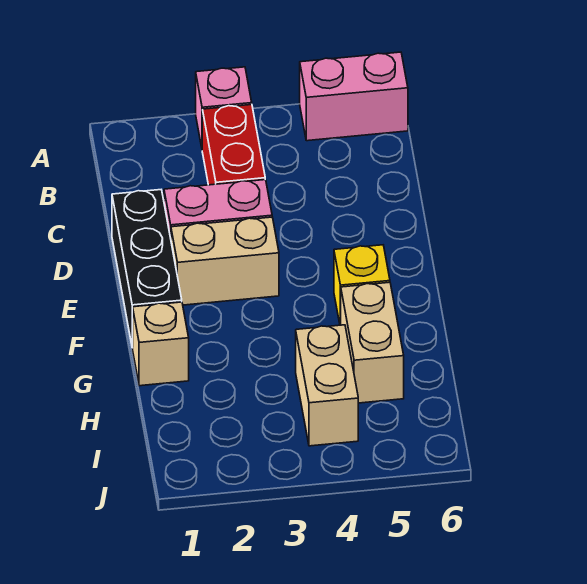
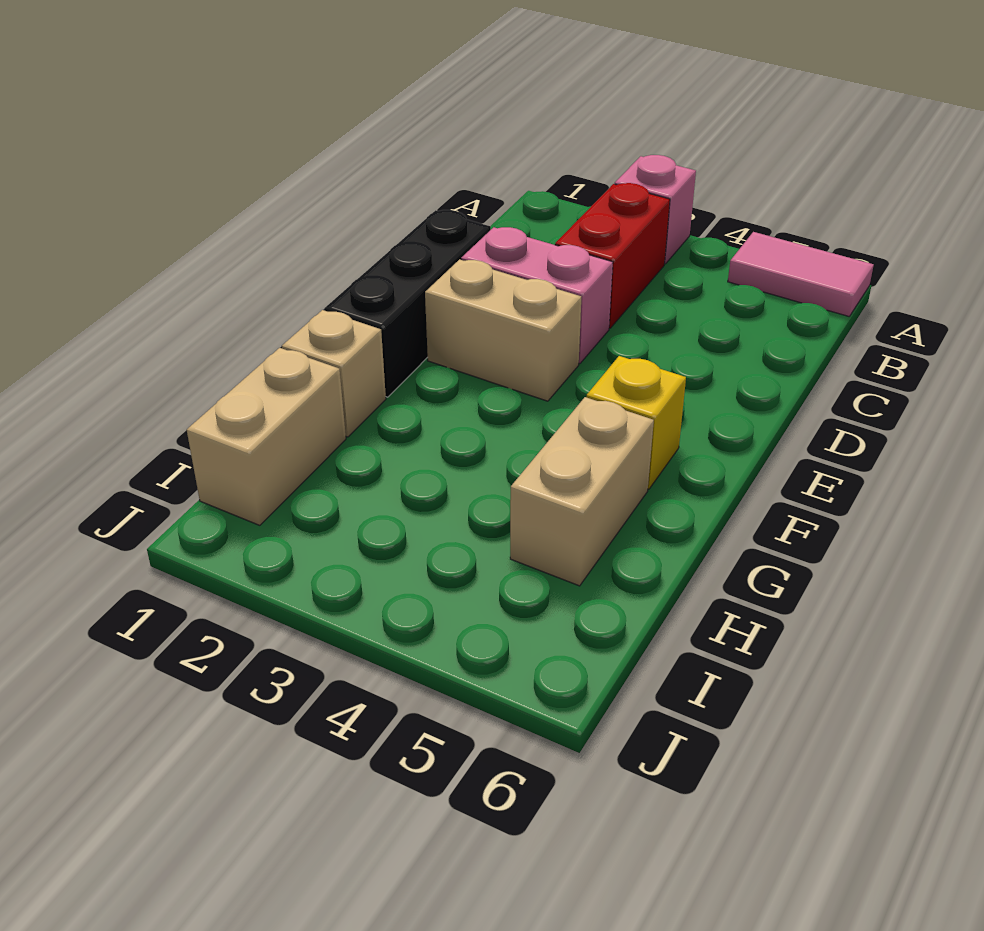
pink brick A5:A6 level 1 -> pink tile A5:A6 level 1
tan brick H4:I4 level 1 -> tan brick H1:I1 level 1

